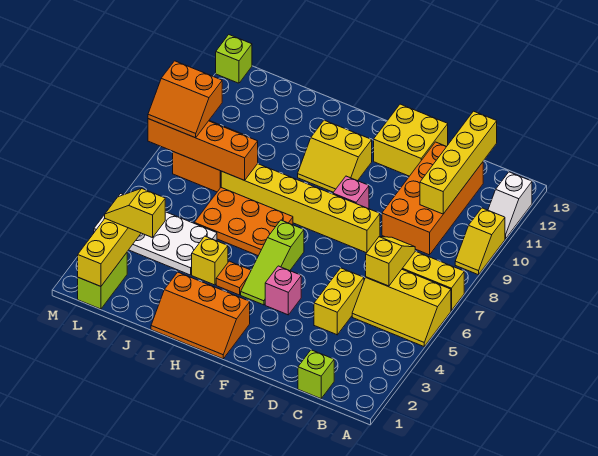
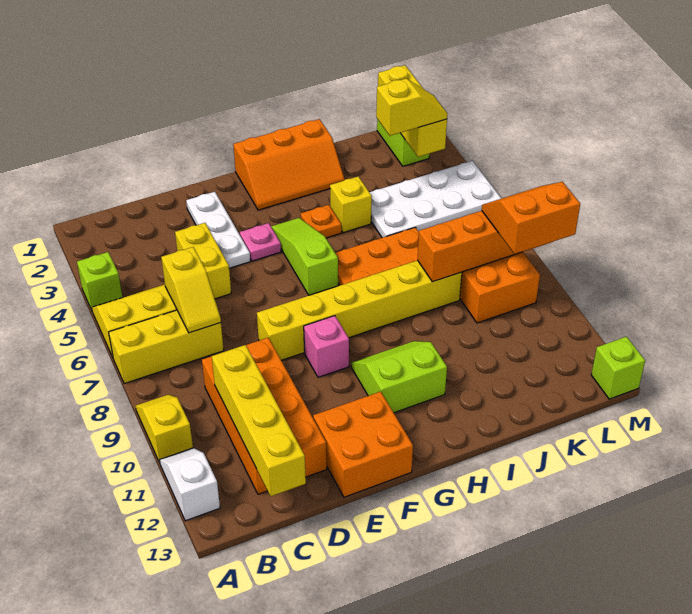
lime brick C1 level 1 -> lime brick A4 level 1
none -> white plate E2:E4 level 1
yellow brick E12:F13 level 1 -> orange brick E12:F13 level 1
pink brick F4 level 1 -> pink plate F4 level 1
orange slope G1:I2 level 1 top 2 -> orange slope G1:I2 level 1 top 1
yellow slope G10:H11 level 1 top 11 -> lime slope G10:H11 level 1 top 11

